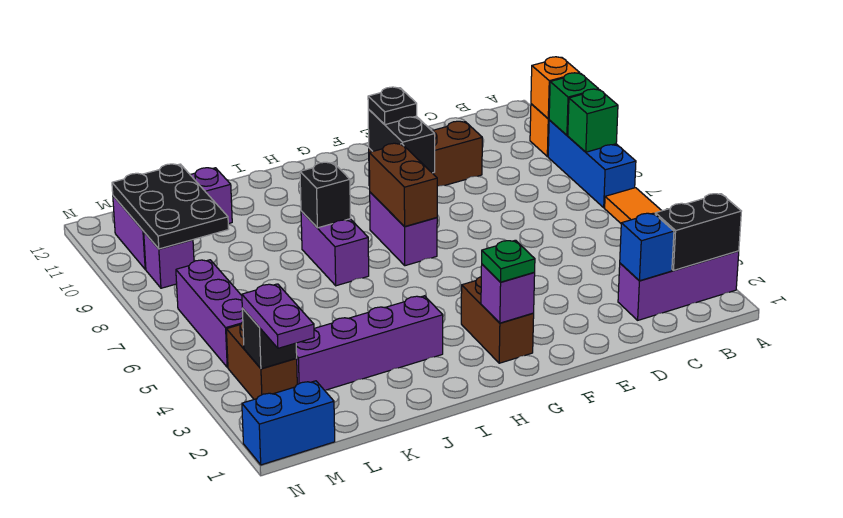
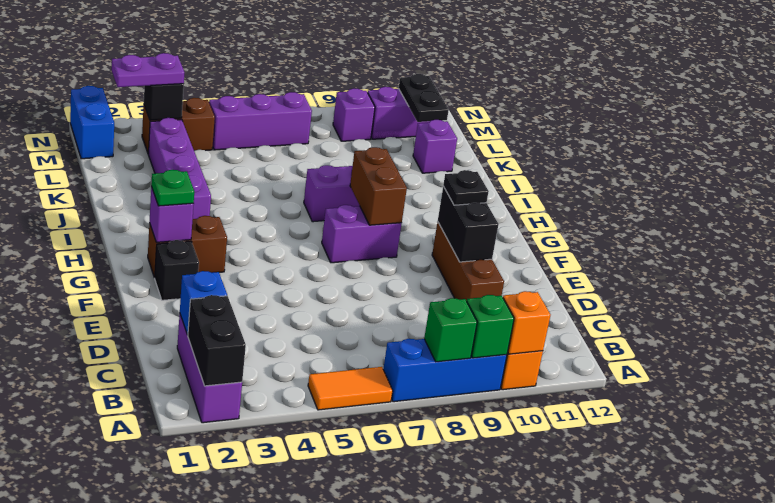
black brick F9:F10 level 2 -> black brick E10:F10 level 2
brown brick G7:G8 level 2 -> brown brick G8:H8 level 2
black brick I8 level 2 -> black brick F2 level 1
black plate L9:M11 level 2 -> black plate L11:M11 level 2

